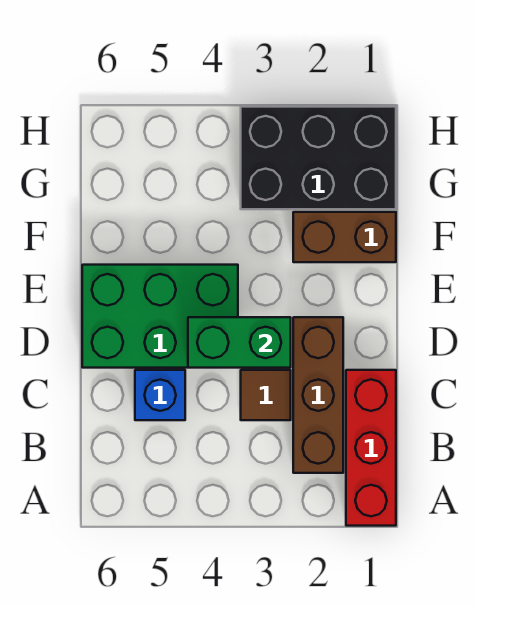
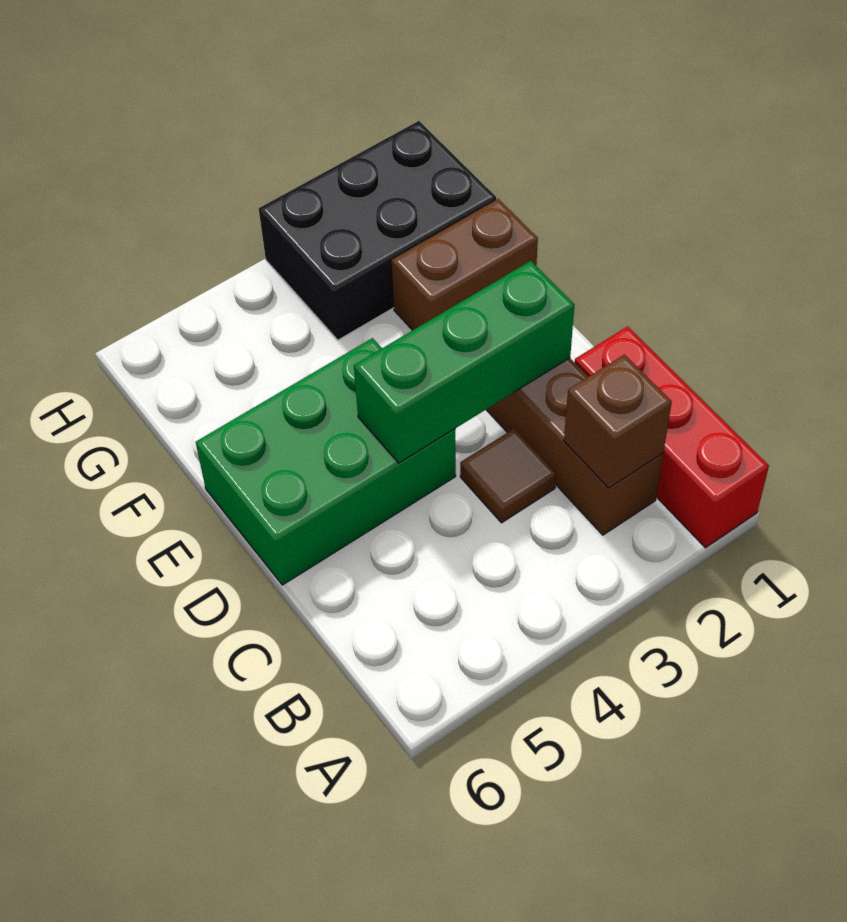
none -> brown brick B2 level 2
blue brick C5 level 1 -> none
green brick D3:D4 level 2 -> green brick D2:D4 level 2

